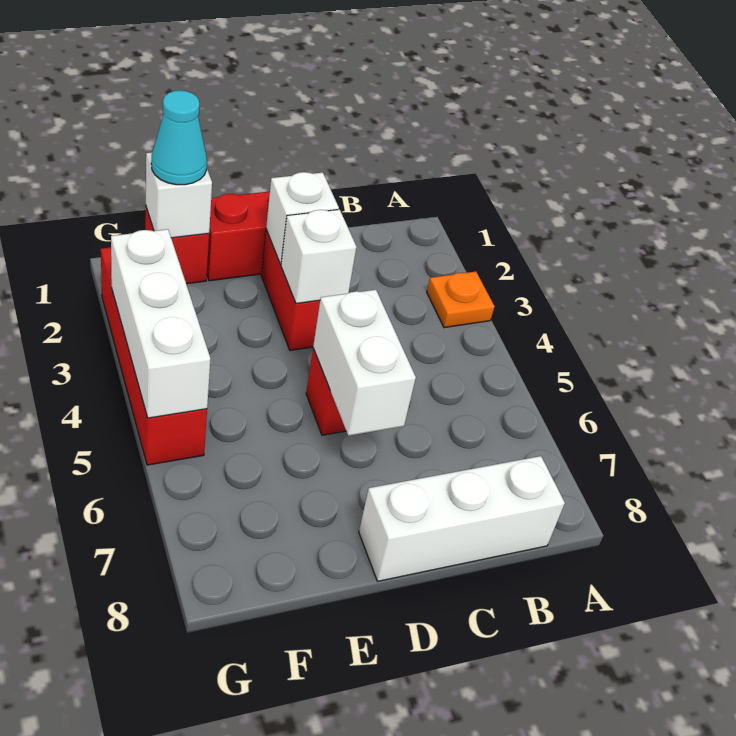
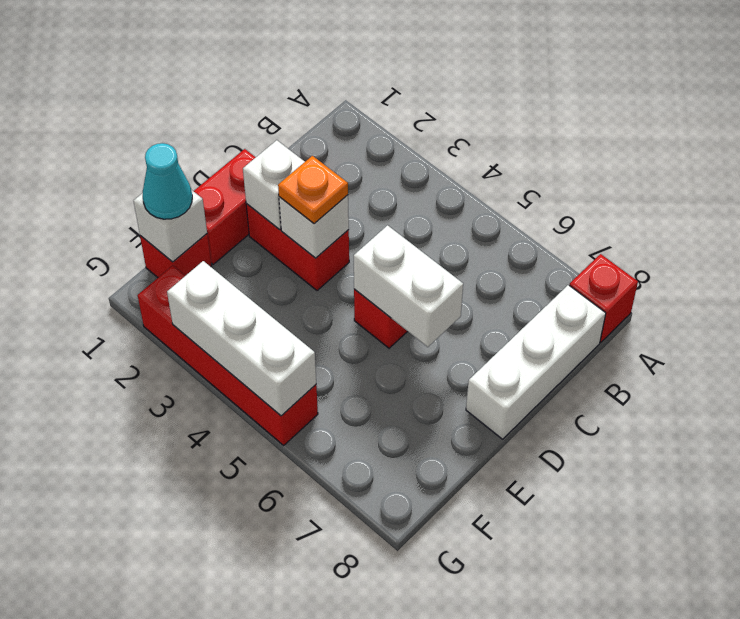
orange plate A3 level 1 -> orange plate D3 level 3
none -> red brick A8 level 1

